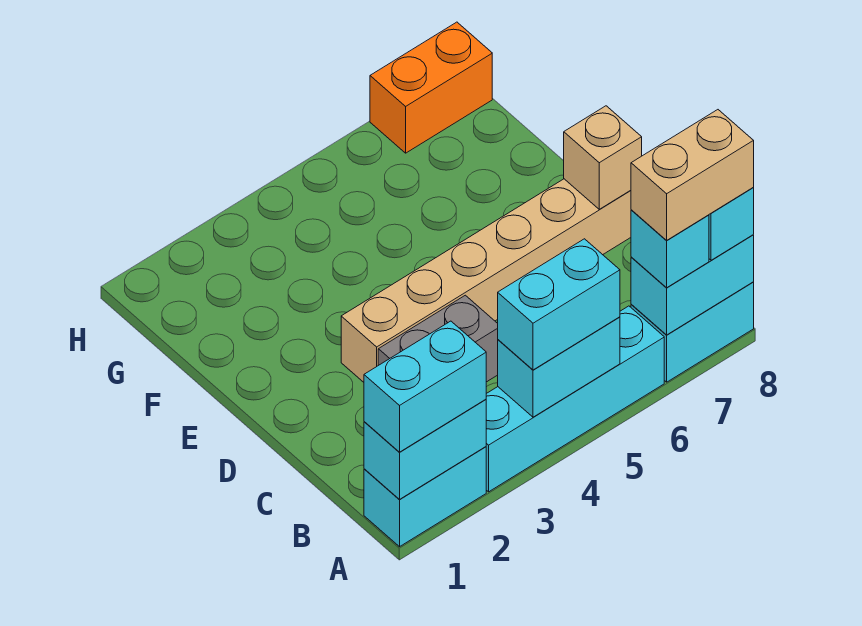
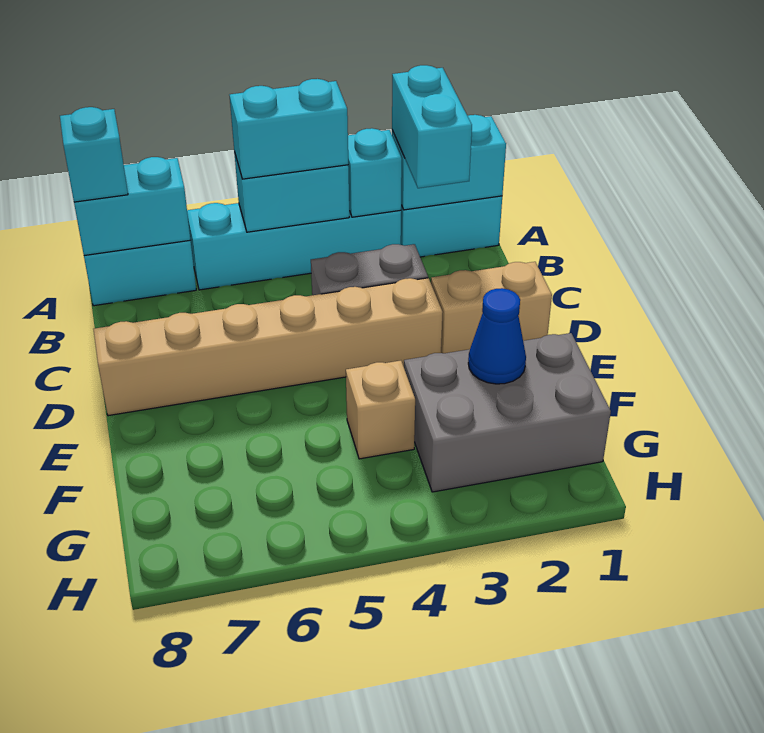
cyan brick A1:A2 level 3 -> cyan brick A2:B2 level 3
cyan brick A7 level 3 -> cyan brick A3 level 2
tan brick A7:A8 level 4 -> tan brick D1:D2 level 1
tan brick D8 level 2 -> tan brick F4 level 1
none -> grey brick F1:G3 level 1
none -> blue cone F2 level 2
orange brick H7:H8 level 1 -> none

